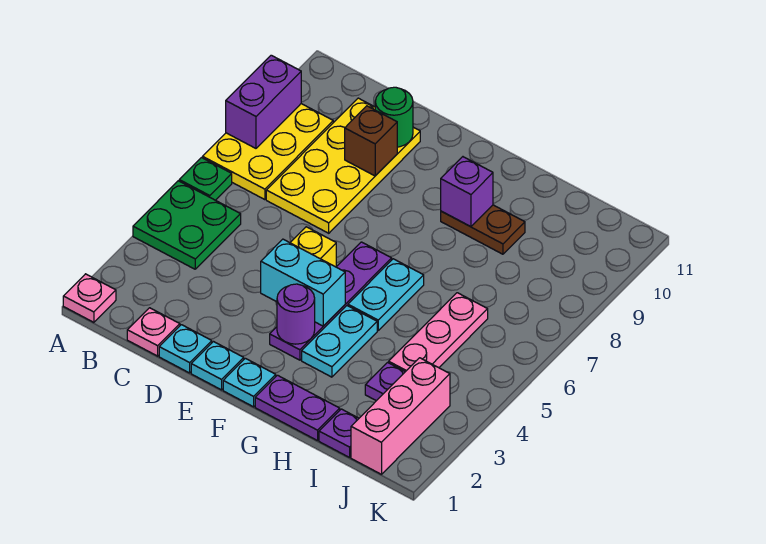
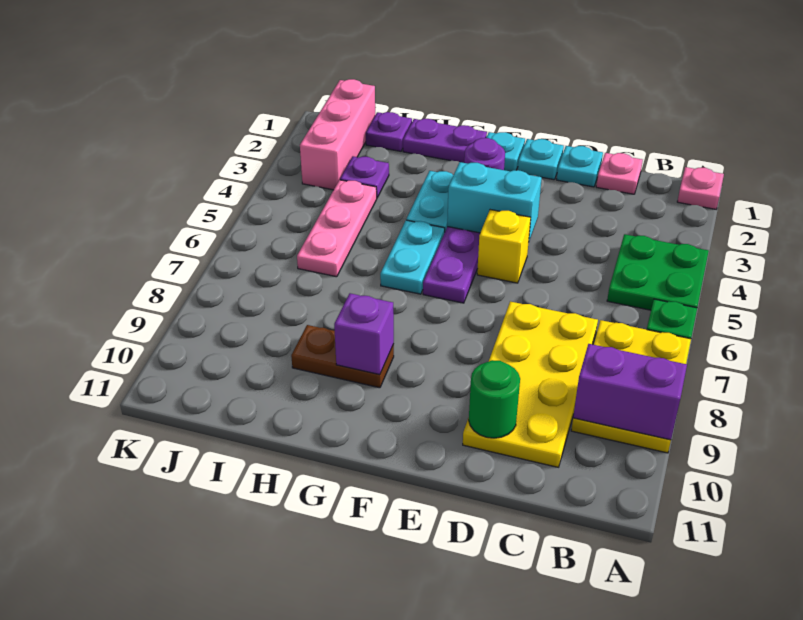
purple brick A8:A9 level 2 -> purple brick A9:B9 level 2
brown brick D9 level 2 -> none

